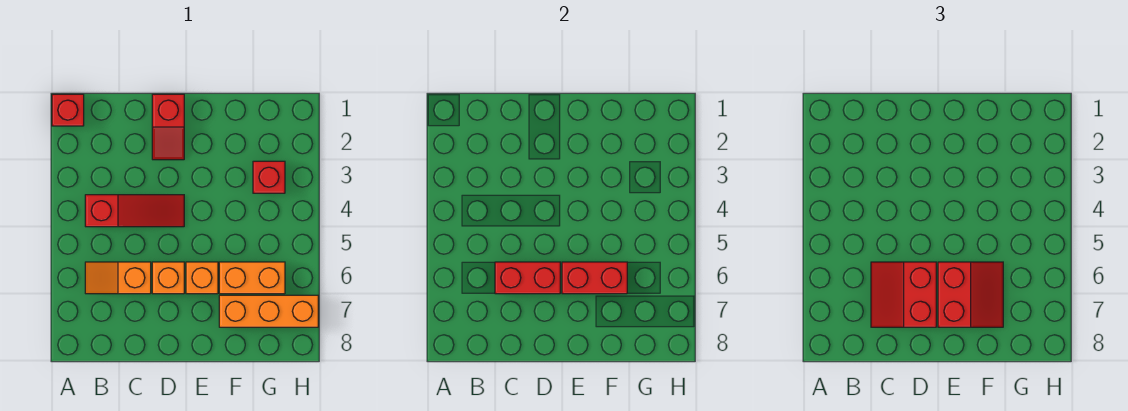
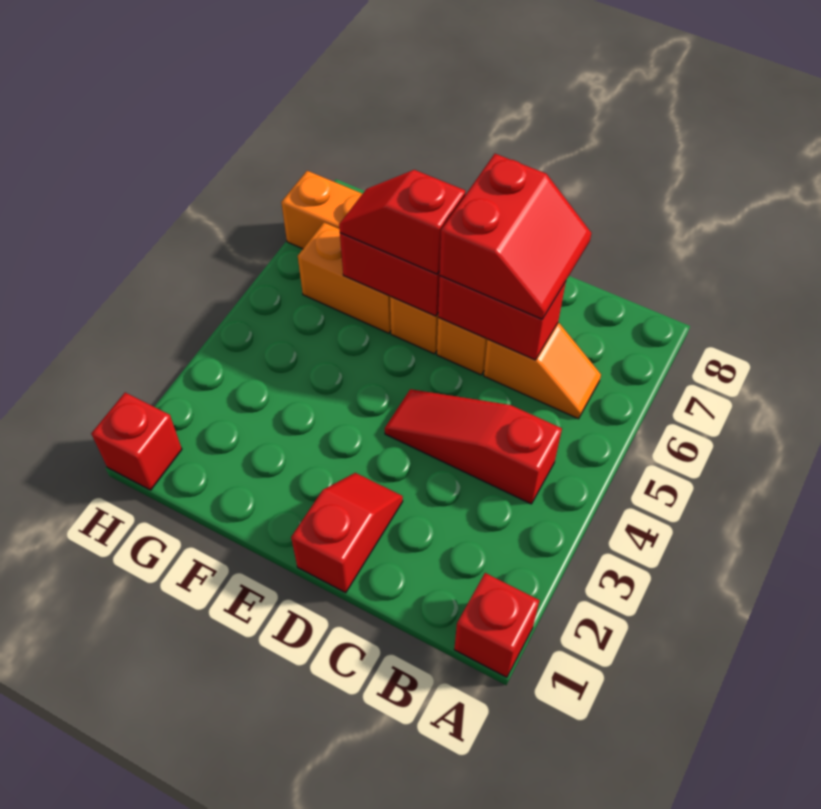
red slope E6:F7 level 3 top E -> red slope E6:F6 level 3 top E
red brick G3 level 1 -> red brick H1 level 1

